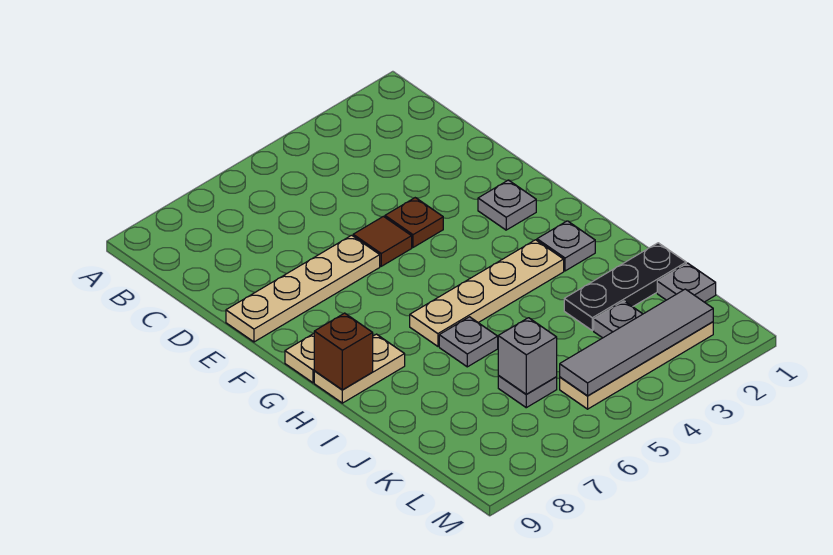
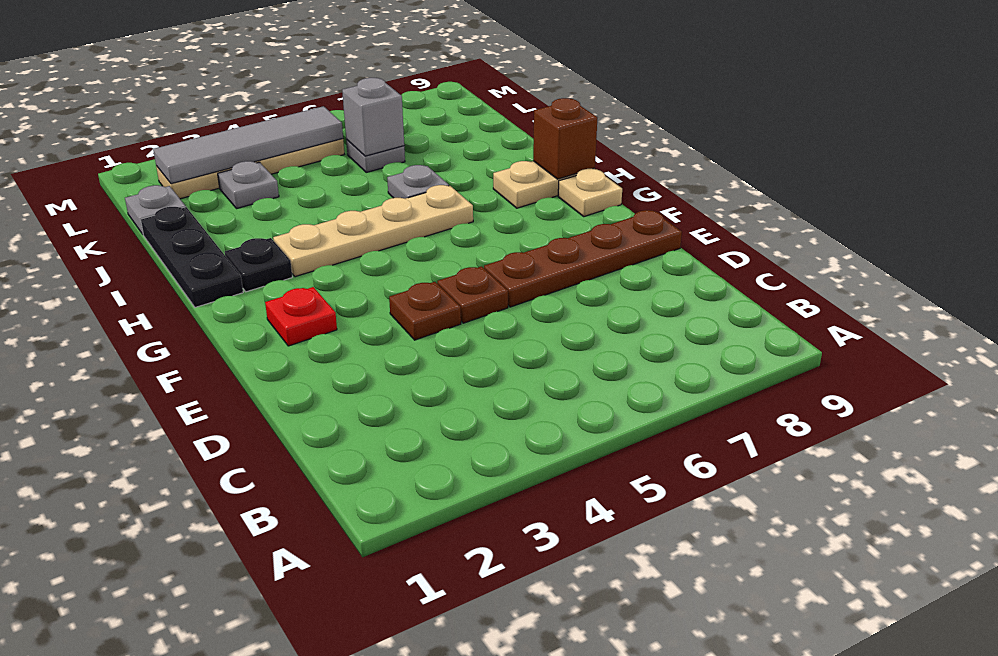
brown tile E5 level 1 -> brown plate E5 level 1
tan plate E6:E9 level 1 -> brown plate E6:E9 level 1
grey plate F2 level 1 -> red plate F2 level 1
grey plate H2 level 1 -> black plate H2 level 1
black plate J1:J3 level 1 -> black plate H1:J1 level 1

